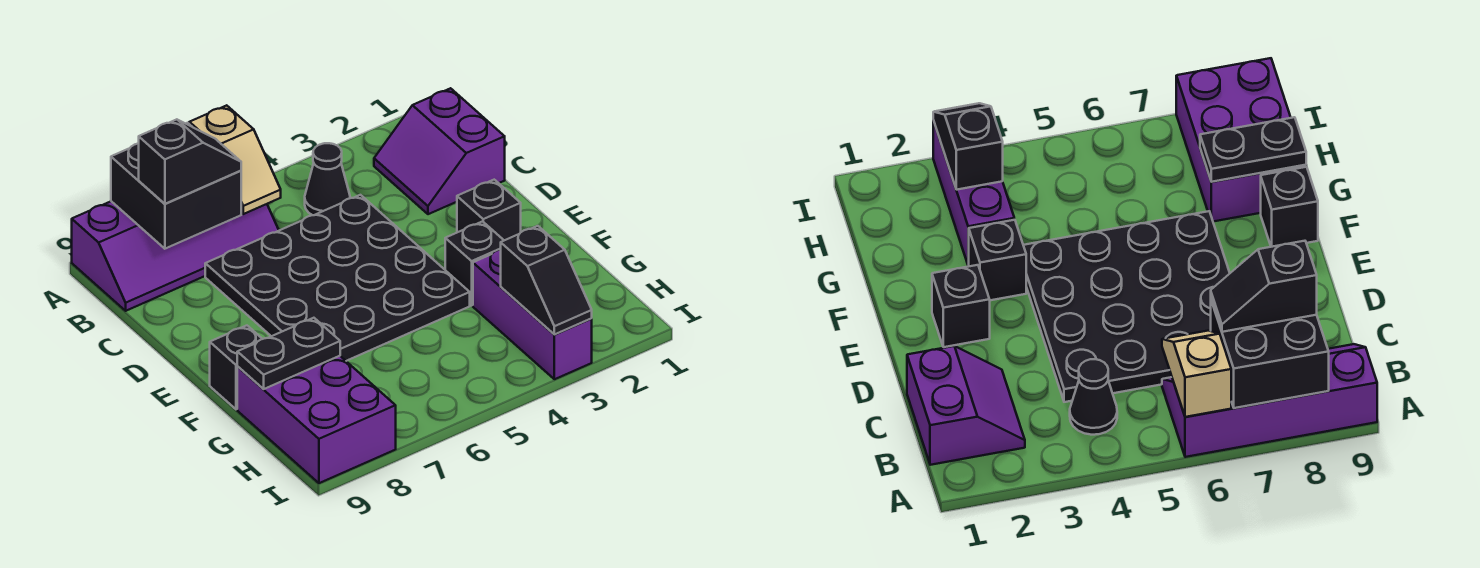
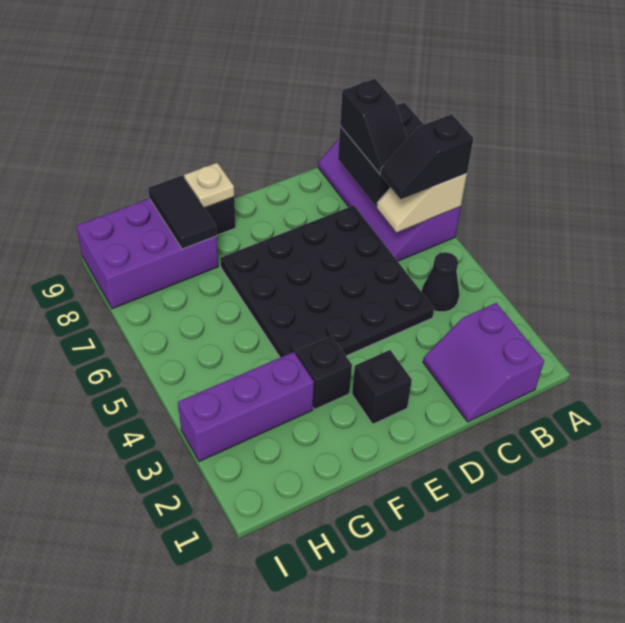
purple slope B1:C2 level 1 top 1 -> purple slope B1:C2 level 1 top B
none -> tan plate F9 level 2
black plate G8:G9 level 2 -> black tile G8:G9 level 2
black slope H3:I3 level 2 top H -> black slope A6:B6 level 3 top A

